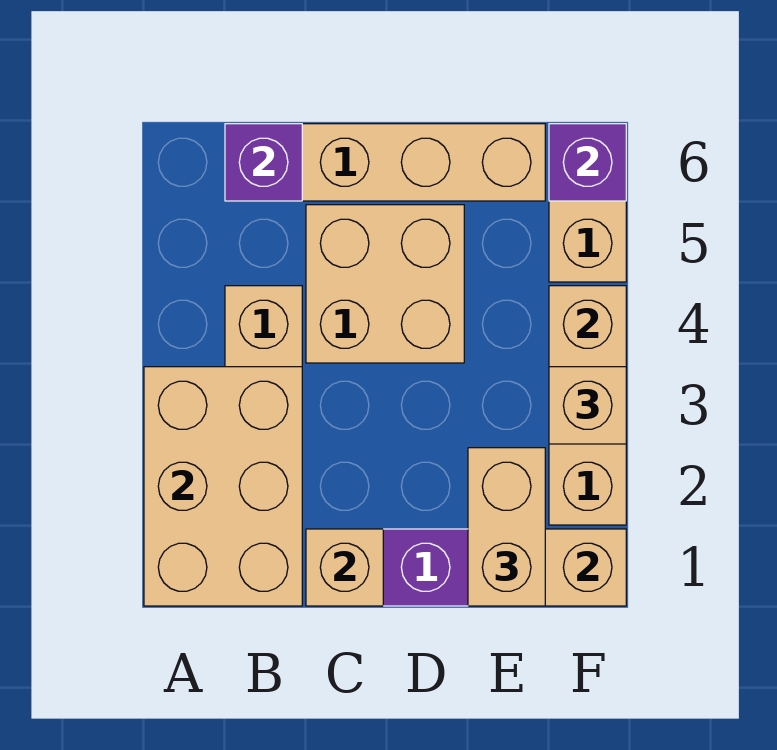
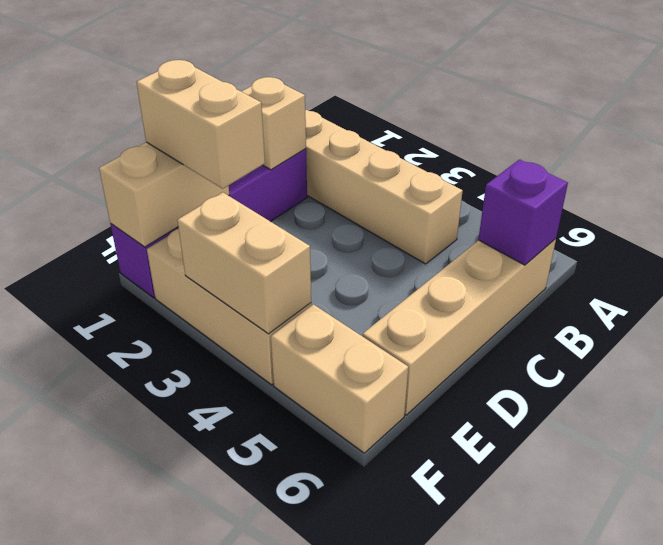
tan brick A1:B3 level 2 -> none
tan brick C4:D5 level 1 -> none
tan brick F3 level 3 -> none
purple brick F6 level 2 -> none

